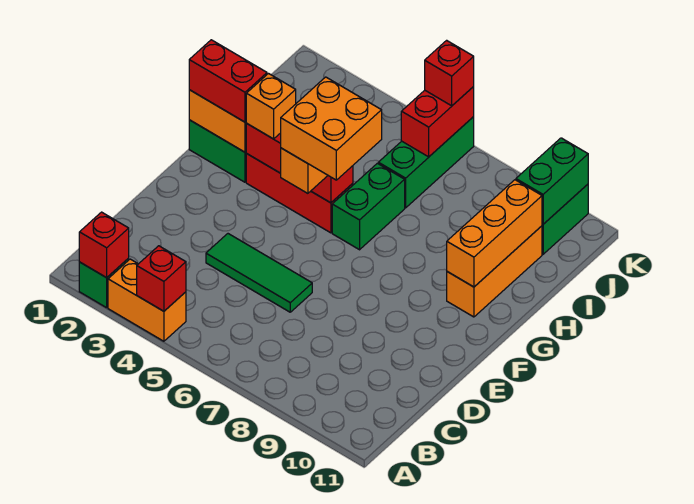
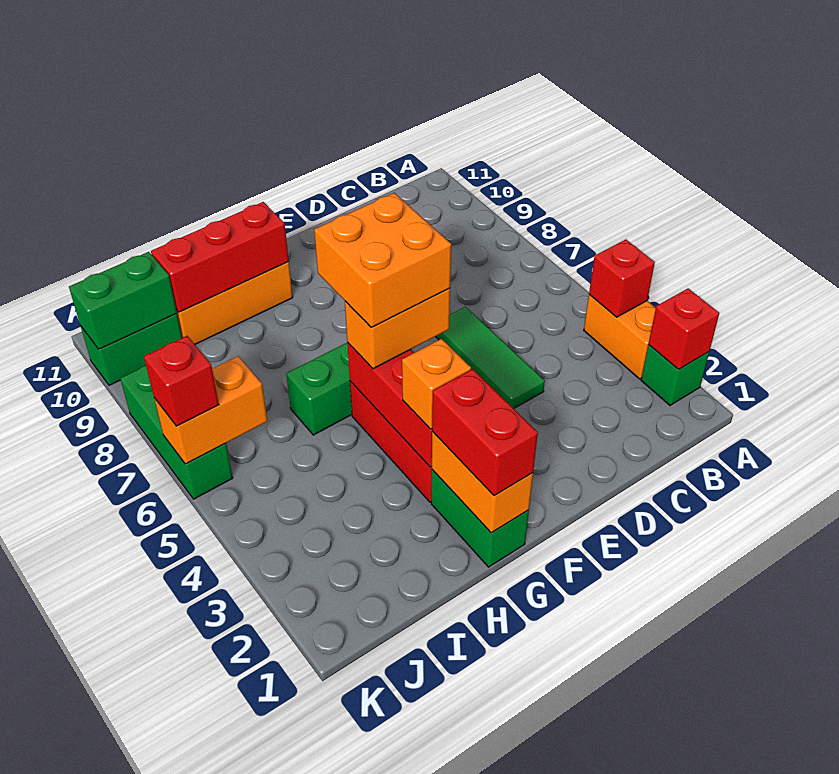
orange brick G10:I10 level 2 -> red brick G10:I10 level 2
green brick I6:K6 level 1 -> green brick K6:K8 level 1
red brick J6:K6 level 2 -> orange brick J6:K6 level 2

